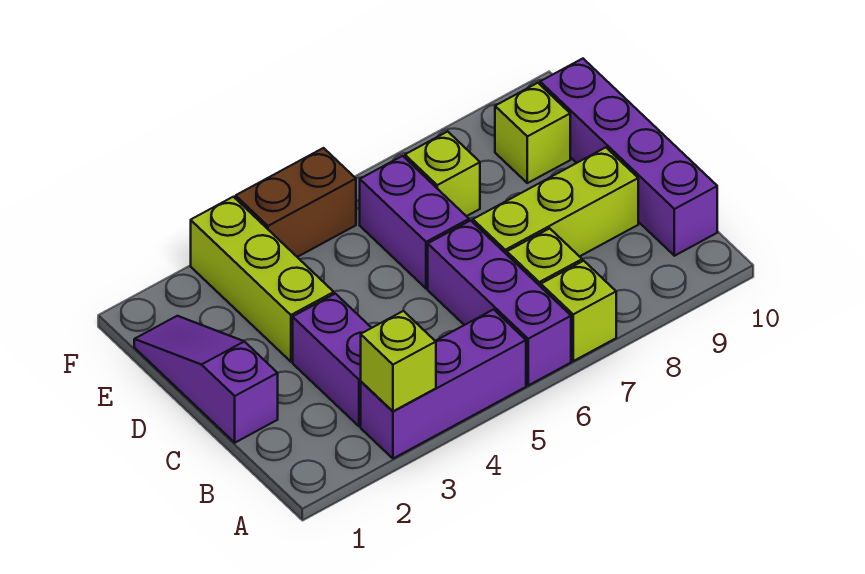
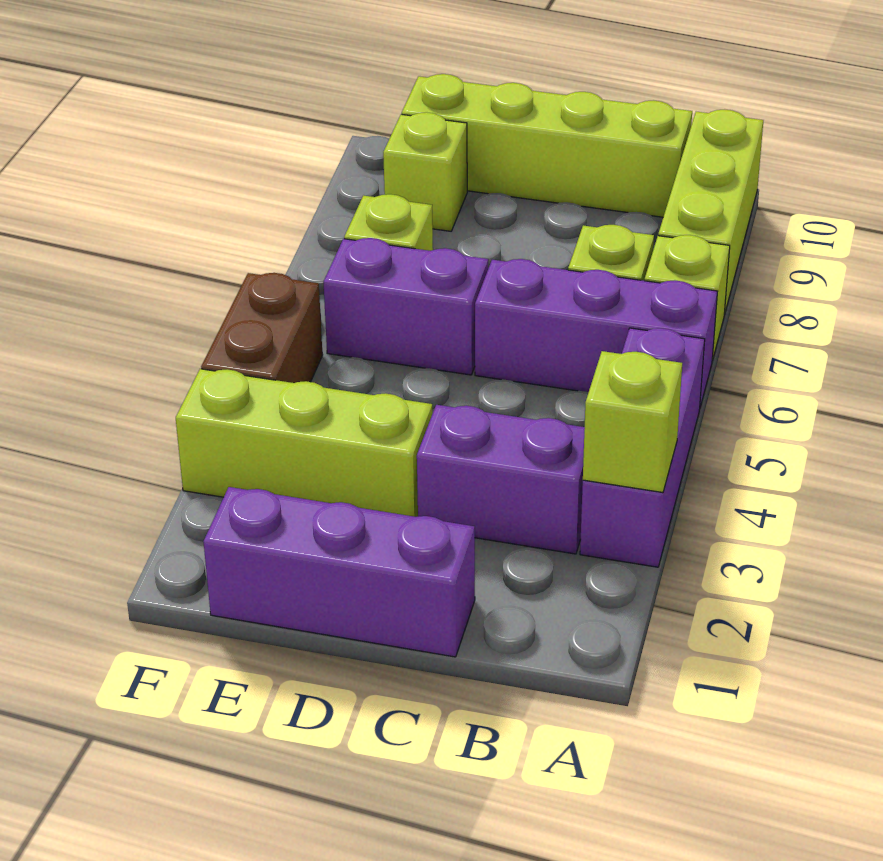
purple brick B10:E10 level 1 -> lime brick B10:E10 level 1
purple slope C1:E1 level 1 top C -> purple brick C1:E1 level 1
lime brick C7:C9 level 1 -> lime brick A8:A10 level 1

